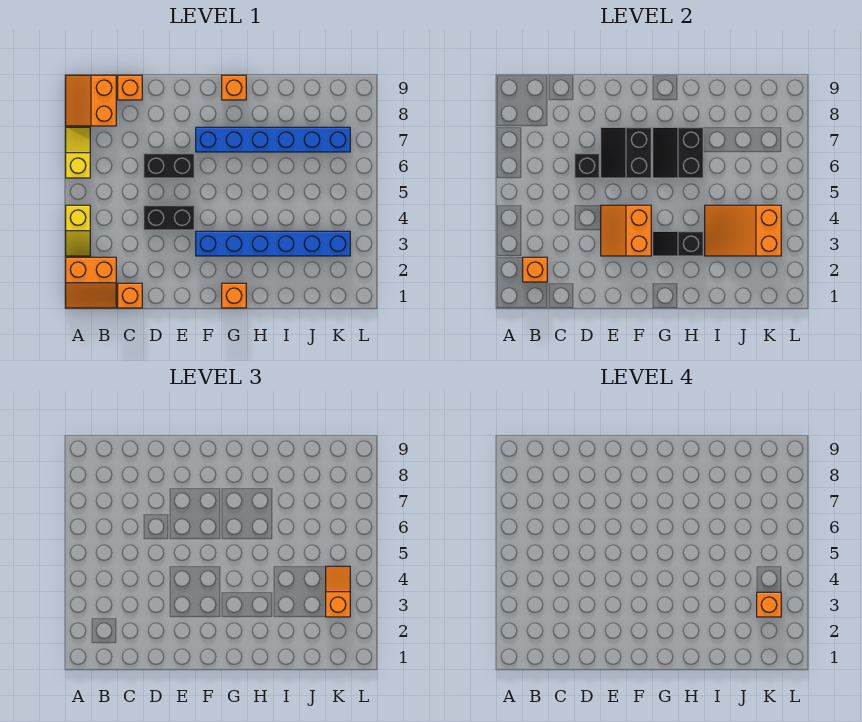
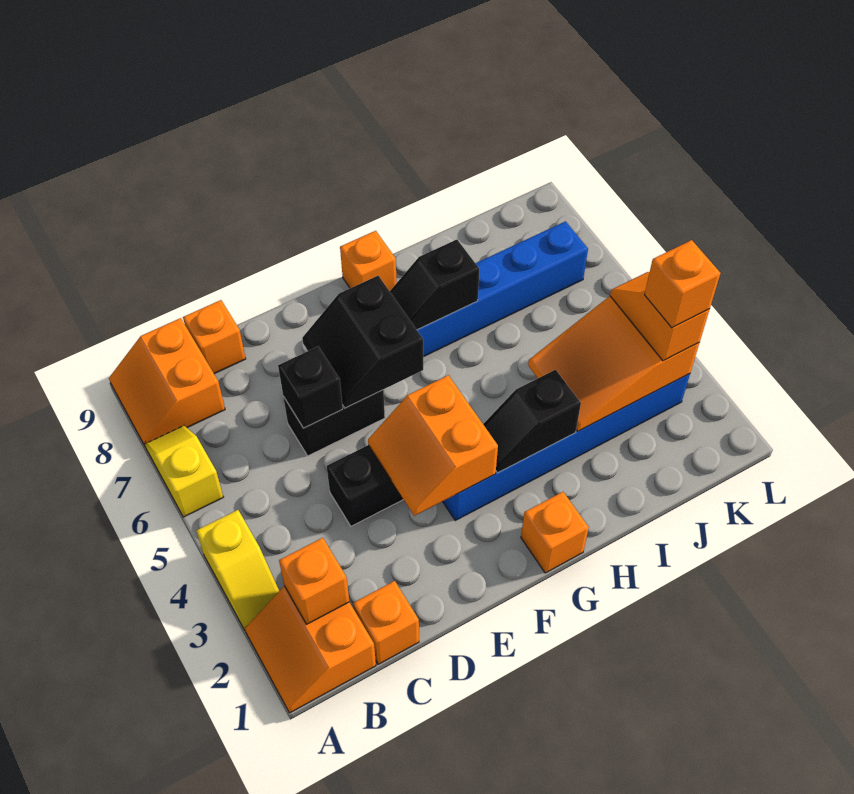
orange slope A1:B2 level 1 top 2 -> orange slope A1:B2 level 1 top B
black slope G6:H7 level 2 top H -> black slope G7:H7 level 2 top H

